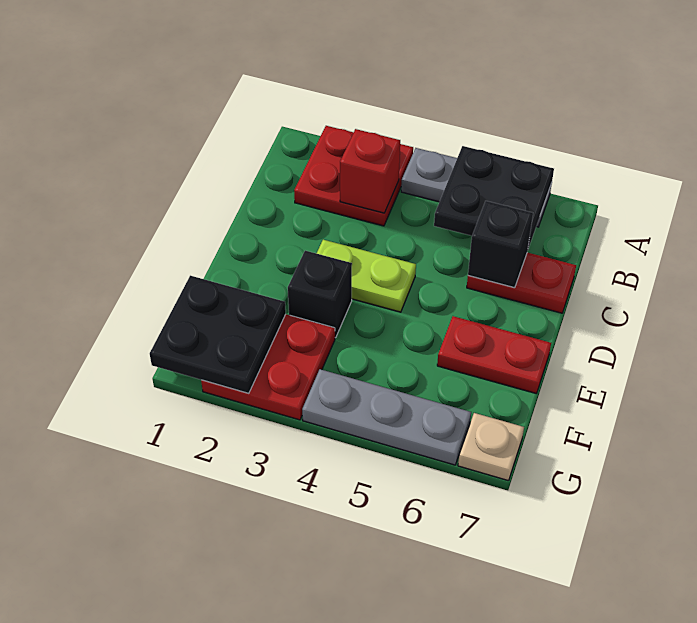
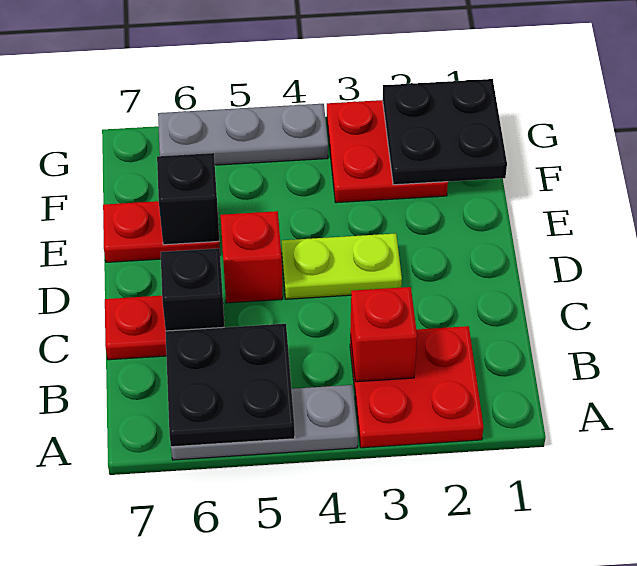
none -> red brick D5 level 1
black brick E3 level 1 -> black brick E6 level 2
tan plate G7 level 1 -> none

